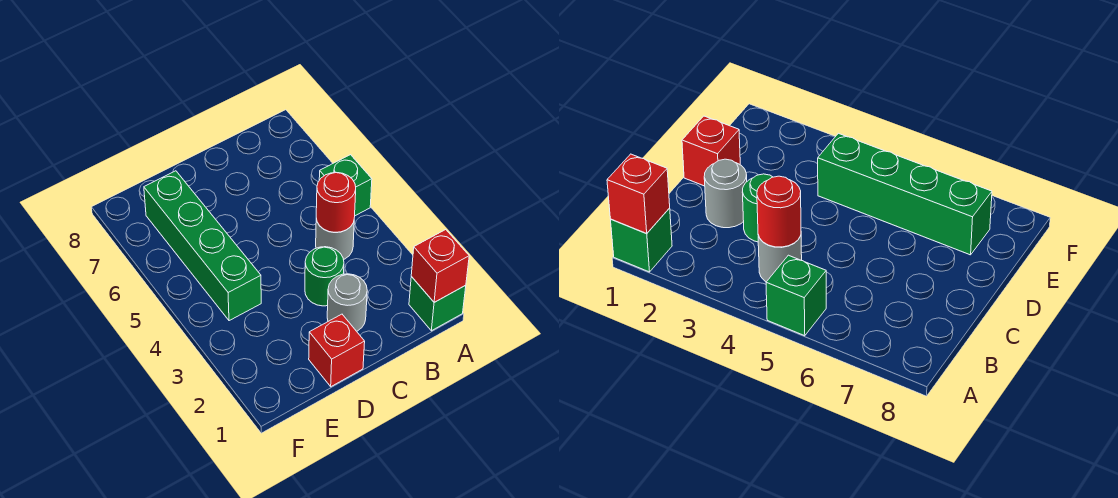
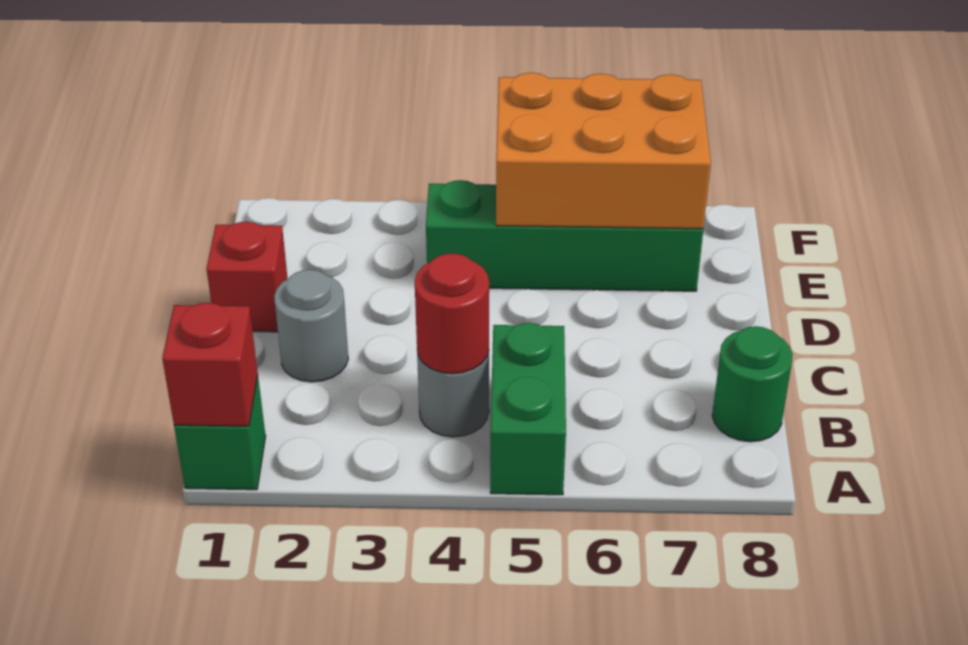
green brick A5 level 1 -> green brick A5:B5 level 1
green round brick C3 level 1 -> green round brick B8 level 1
none -> orange brick E5:F7 level 2

